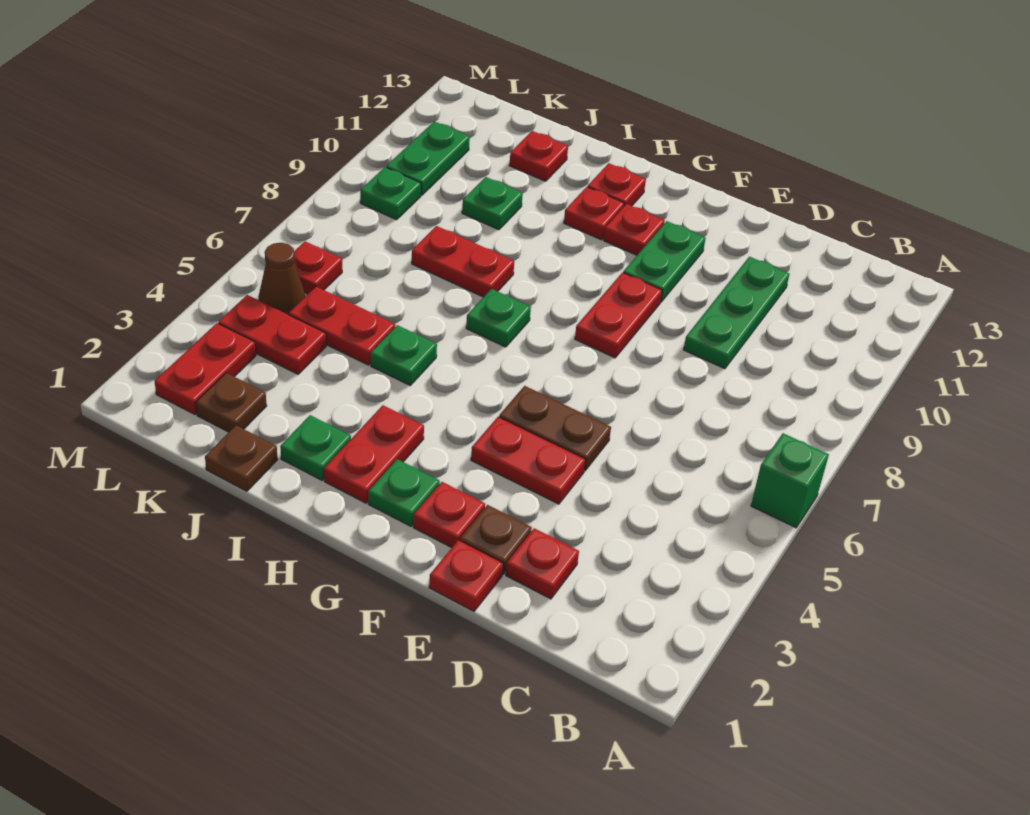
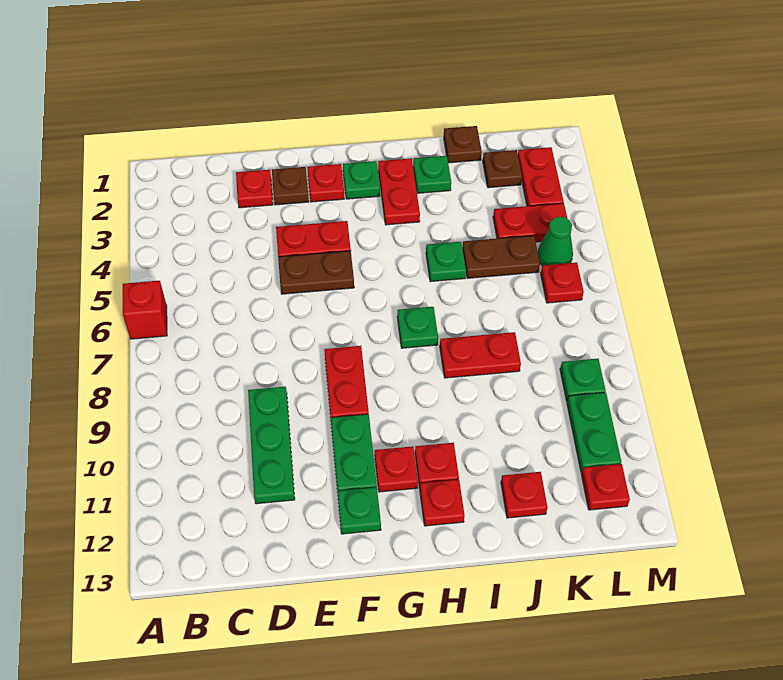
green brick A6 level 1 -> red brick A6 level 1
red plate E1 level 1 -> red plate L12 level 1
red plate J5:K5 level 1 -> brown plate J5:K5 level 1
green plate J10 level 1 -> green plate F12 level 1
brown cone L5 level 1 -> green cone L5 level 1

